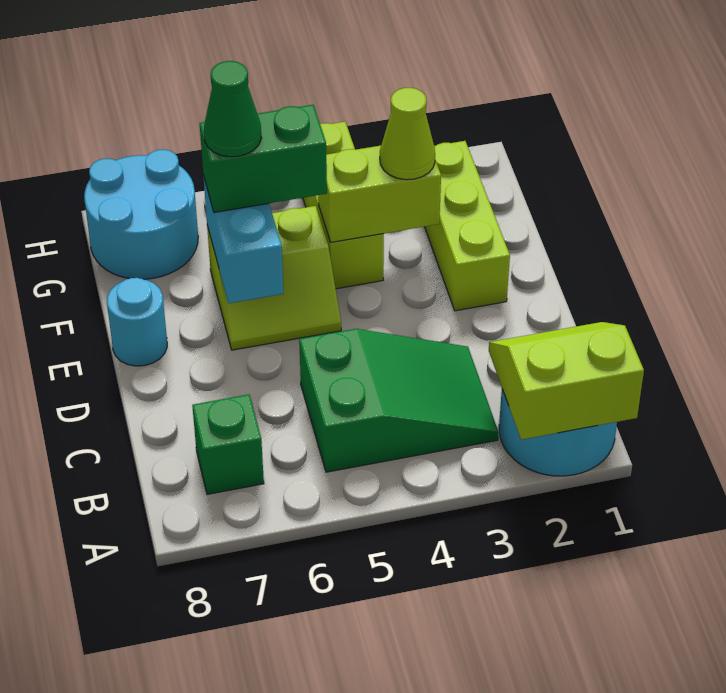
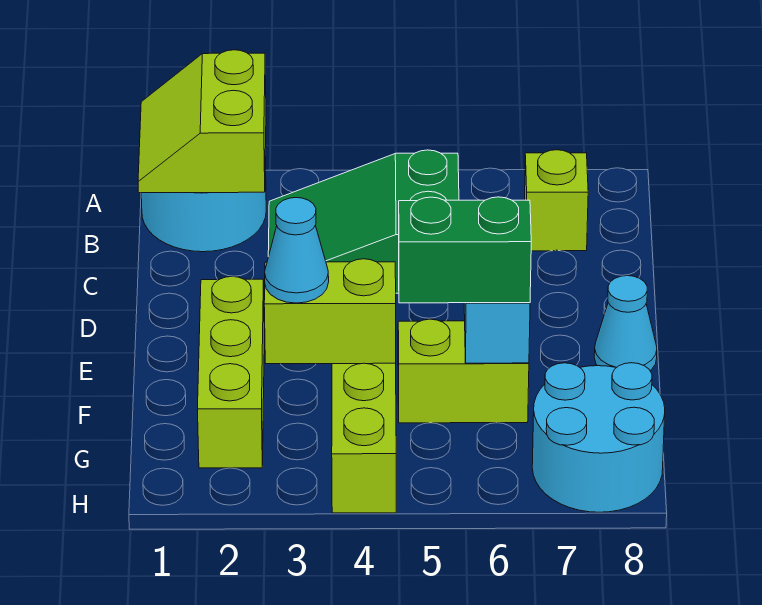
lime slope A1:B2 level 2 top A -> lime slope A1:B2 level 2 top 2
green brick B7 level 1 -> lime brick B7 level 1
cyan round brick E8 level 1 -> cyan cone E8 level 1
lime cone F3 level 3 -> cyan cone F3 level 3
green cone F6 level 4 -> none

